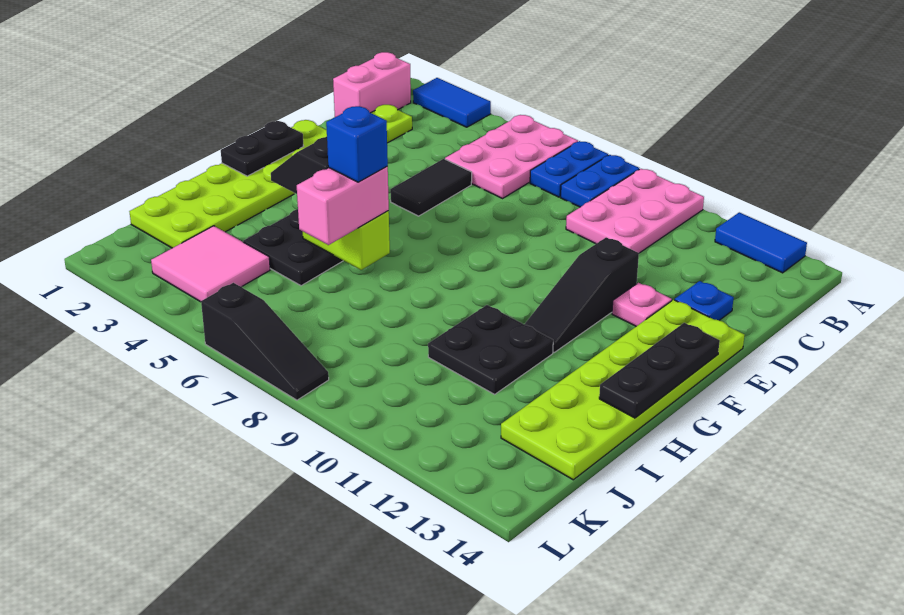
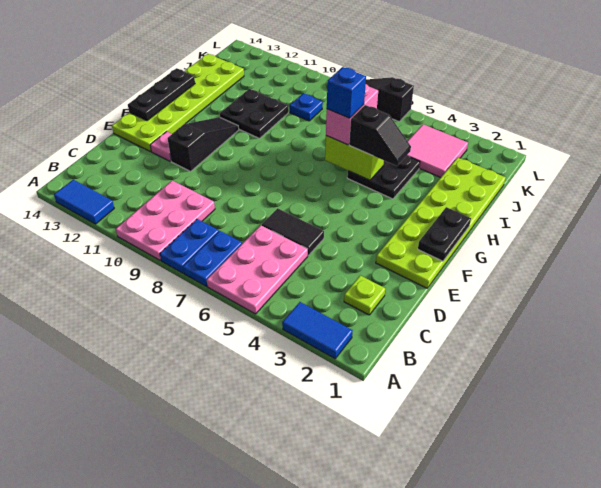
pink brick B1:C1 level 1 -> none
black tile D5:E5 level 1 -> black tile D5:D6 level 1
blue plate D13 level 1 -> blue plate J9 level 1

